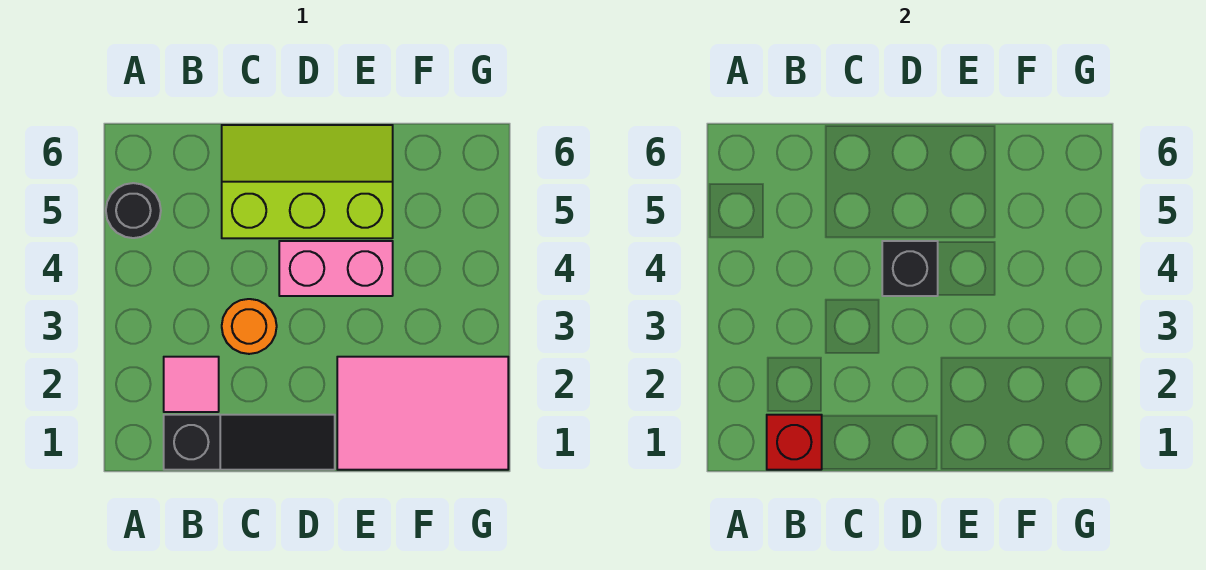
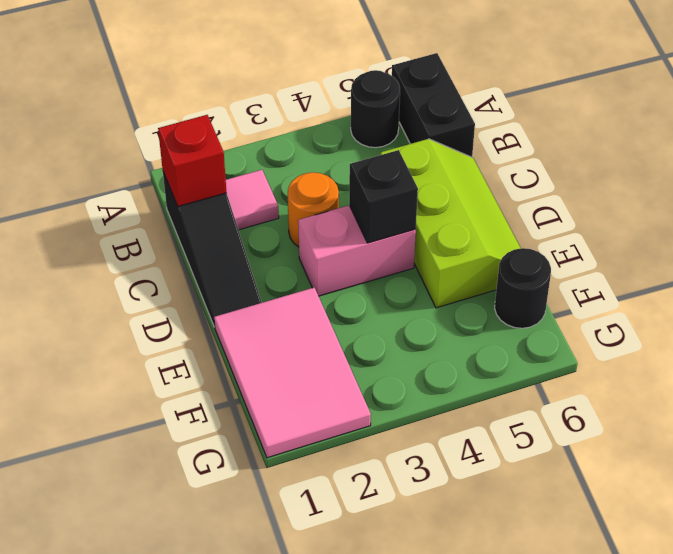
none -> black brick A6:B6 level 1
pink brick D4:E4 level 1 -> pink brick D3:D4 level 1
none -> black round brick F6 level 1

